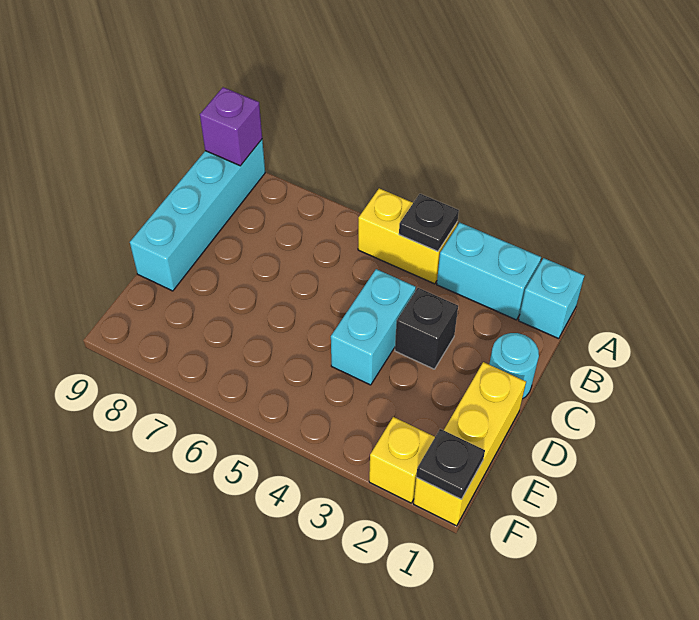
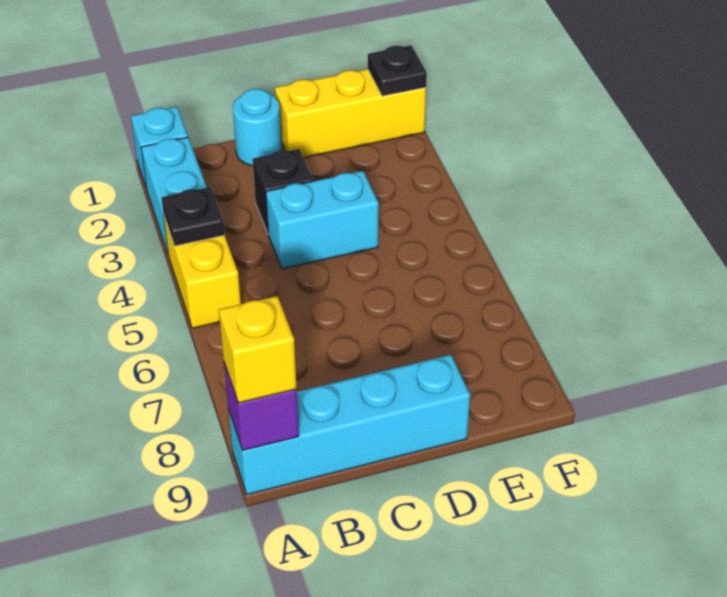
yellow brick F2 level 1 -> yellow brick A9 level 3

